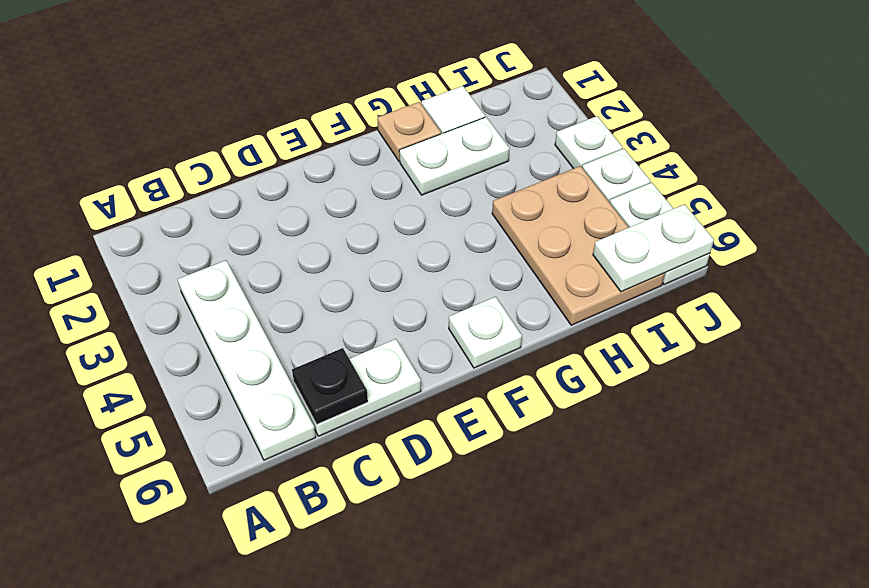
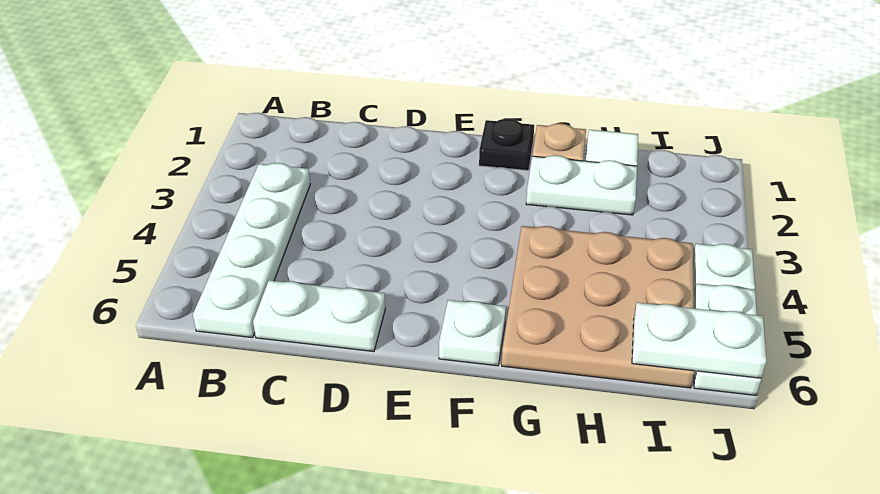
black plate C6 level 2 -> black plate F1 level 1
tan plate H4:I6 level 1 -> tan plate G4:I6 level 1
white plate J3 level 1 -> none

